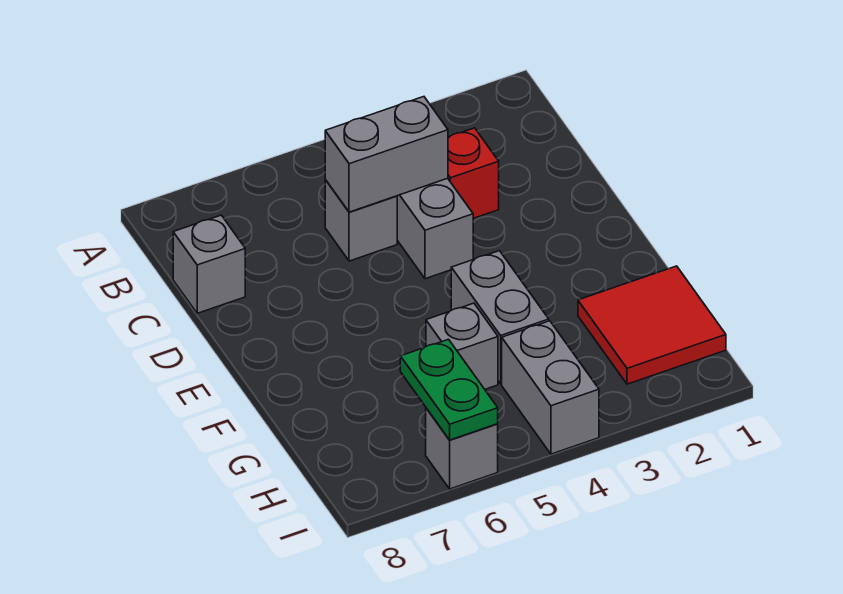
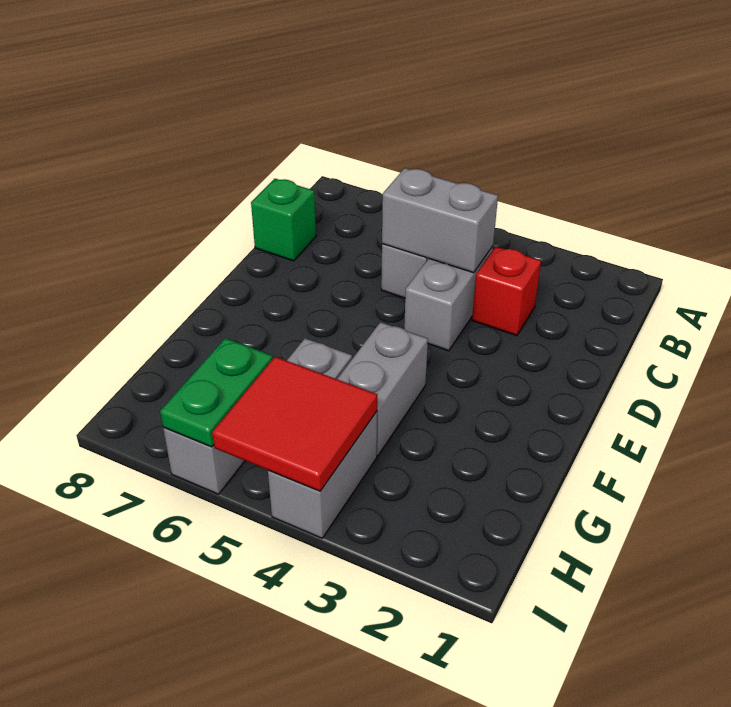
grey brick C8 level 1 -> green brick C8 level 1
red tile G1:H2 level 1 -> red tile H4:I5 level 2

